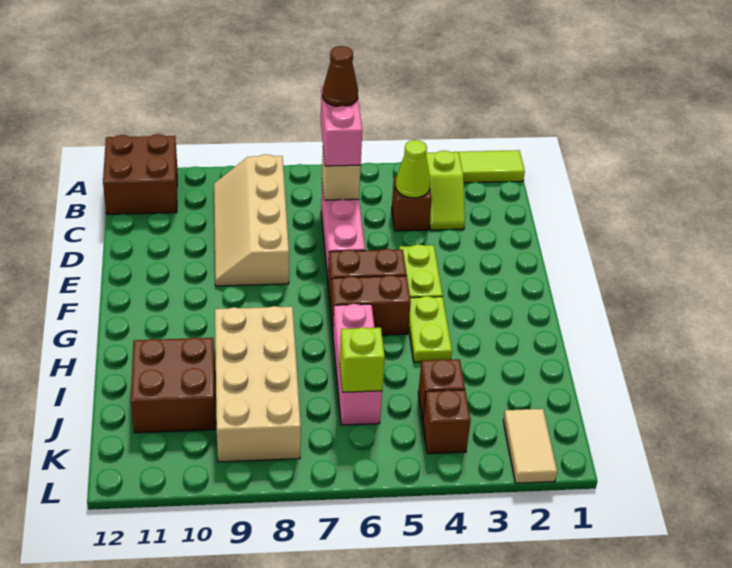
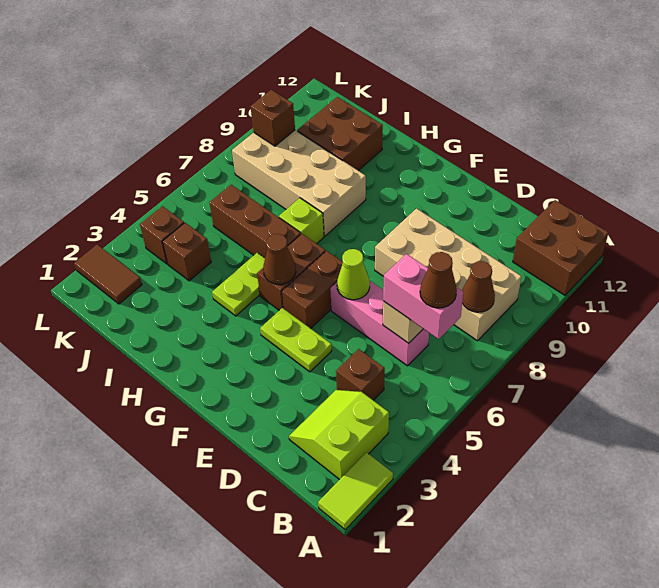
lime slope B3:C3 level 1 top B -> lime slope B2:C3 level 1 top B
tan slope B8:E9 level 1 top 8 -> tan brick B8:E9 level 1
none -> brown cone B8 level 2
lime cone C4 level 2 -> lime cone E6 level 2
lime plate G4:H4 level 1 -> lime plate H4:H5 level 1
none -> brown cone G5 level 2
pink brick H6:J6 level 1 -> brown brick H6:J6 level 1
lime brick J6 level 2 -> lime brick H7 level 1
tan tile K2:L2 level 1 -> brown tile K2:L2 level 1
none -> brown brick K9 level 2

